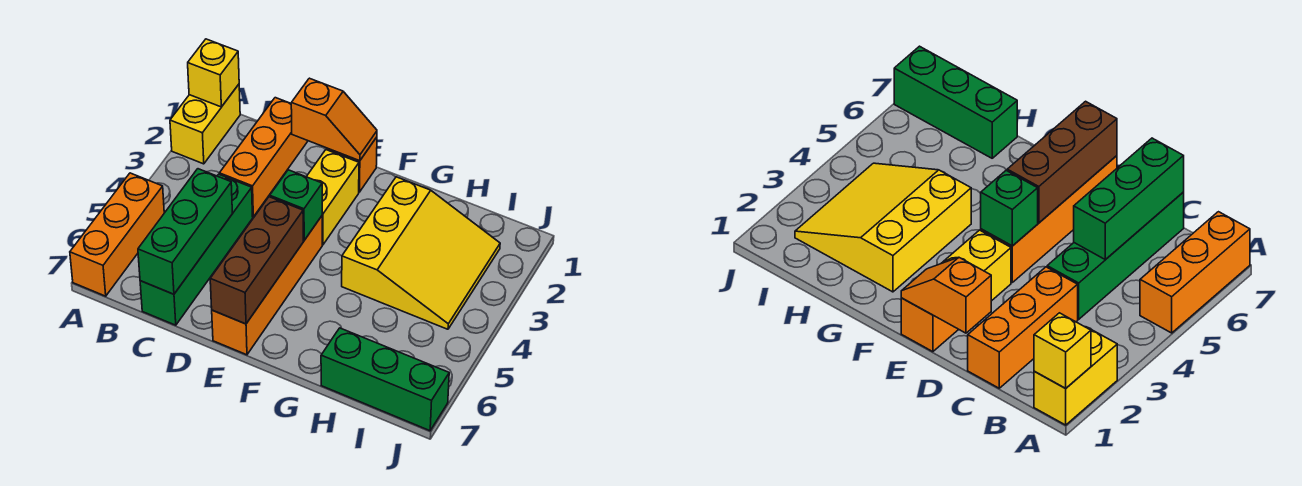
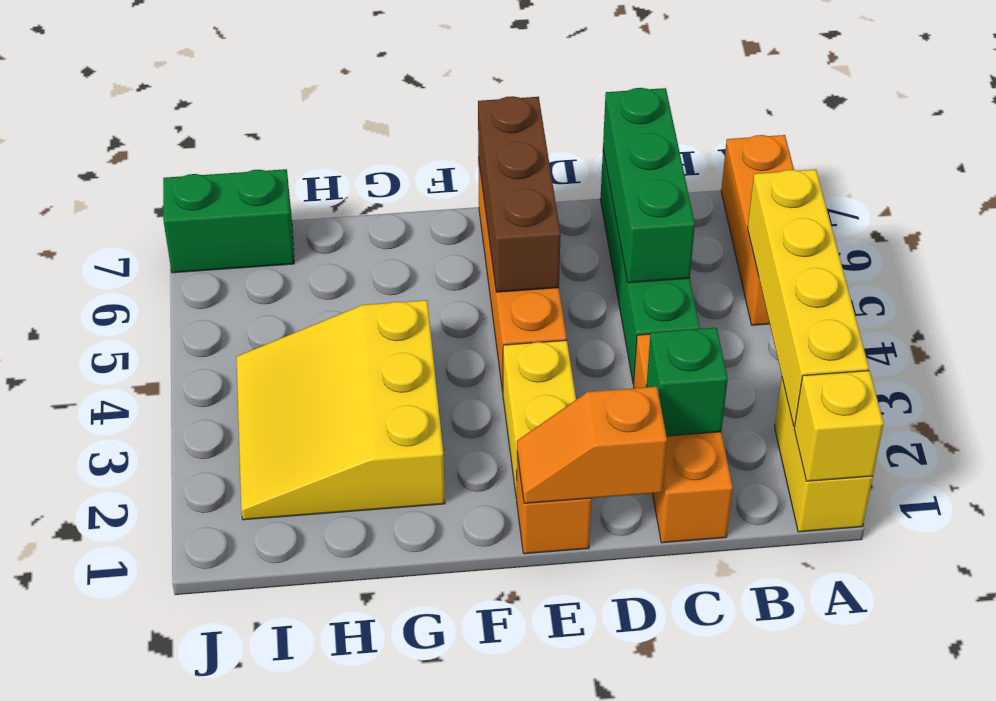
none -> yellow brick A2:A5 level 2
green brick E4 level 2 -> green brick C2 level 2
green brick H7:J7 level 1 -> green brick I7:J7 level 1

